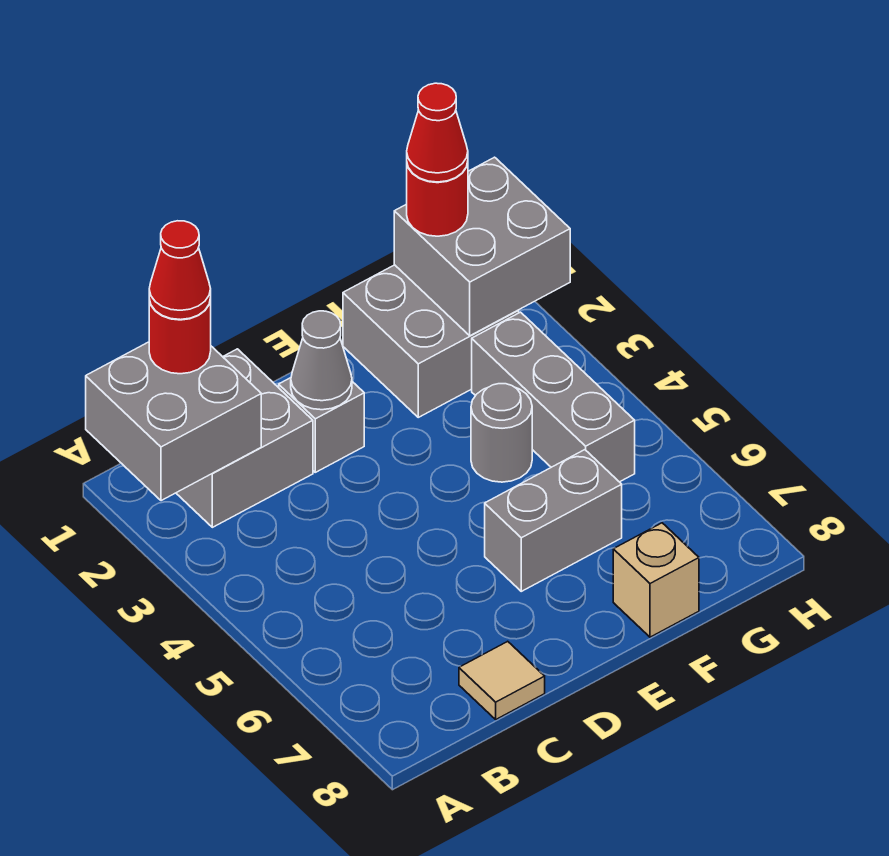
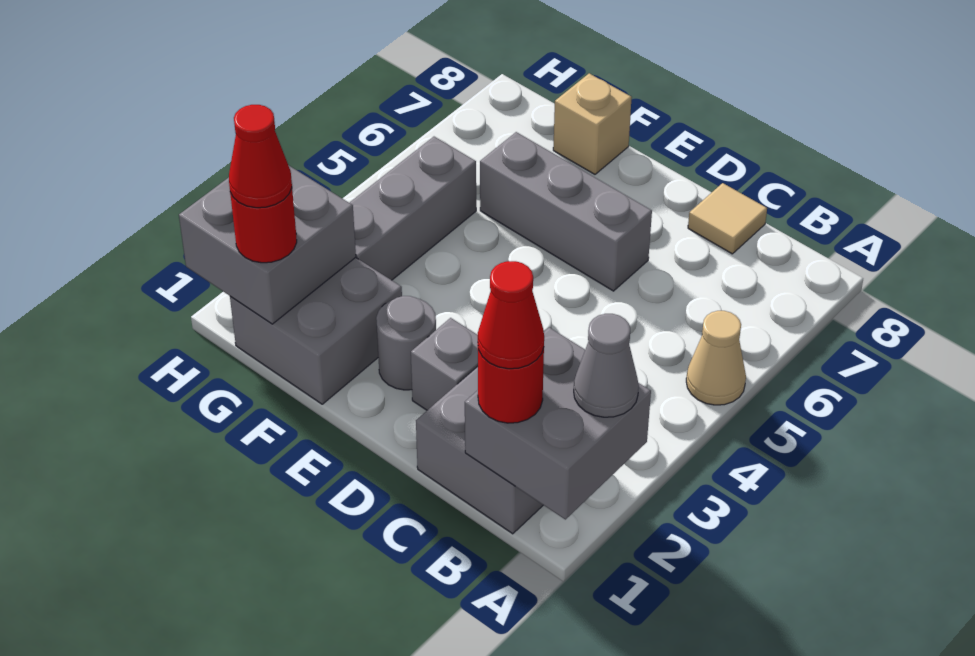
none -> tan cone A5 level 1
grey cone D2 level 2 -> grey cone A2 level 3
grey brick E6:F6 level 1 -> grey brick D6:F6 level 1
grey round brick F4 level 1 -> grey round brick E2 level 1

